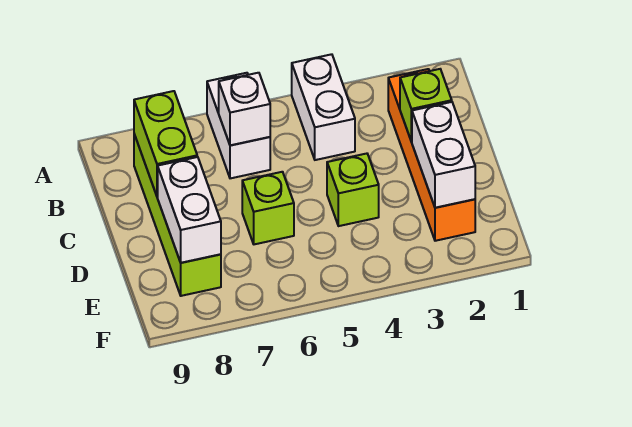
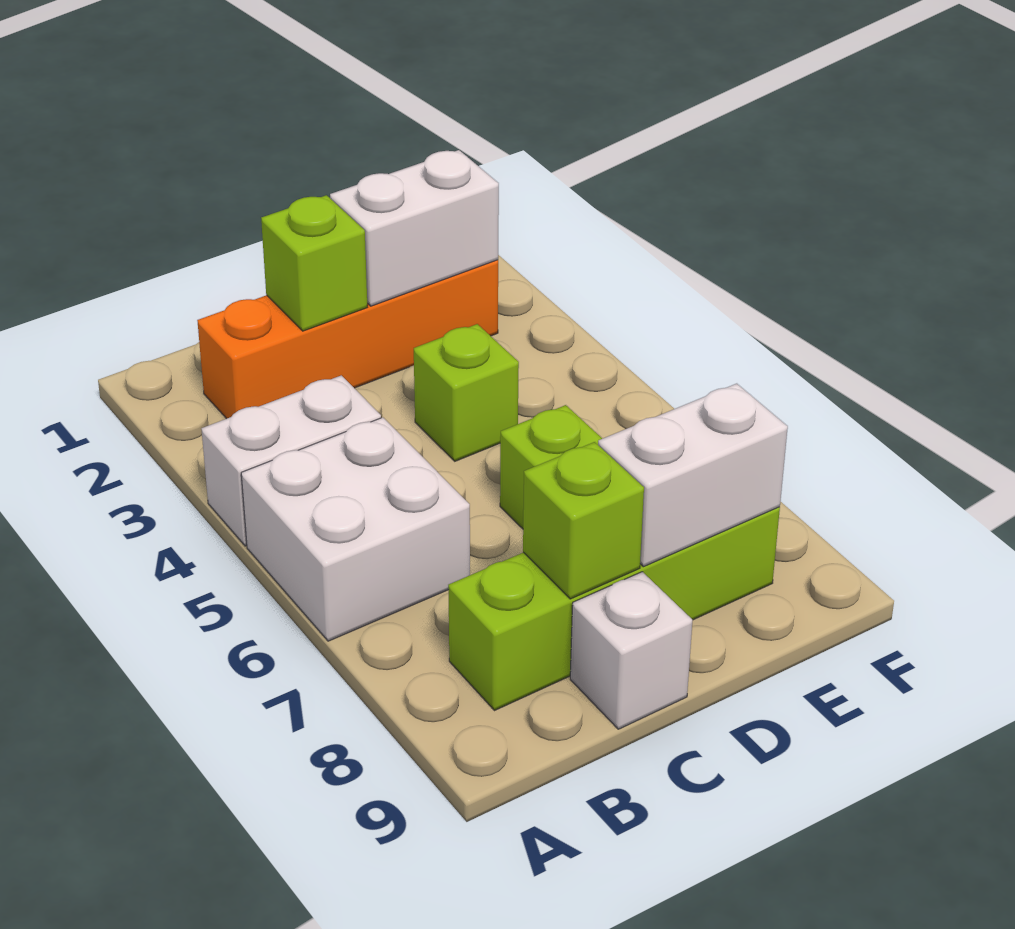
white brick A6:B6 level 1 -> white brick A5:B6 level 1
white brick B6 level 2 -> white brick C9 level 1
lime brick B8:C8 level 2 -> lime brick C8 level 2

